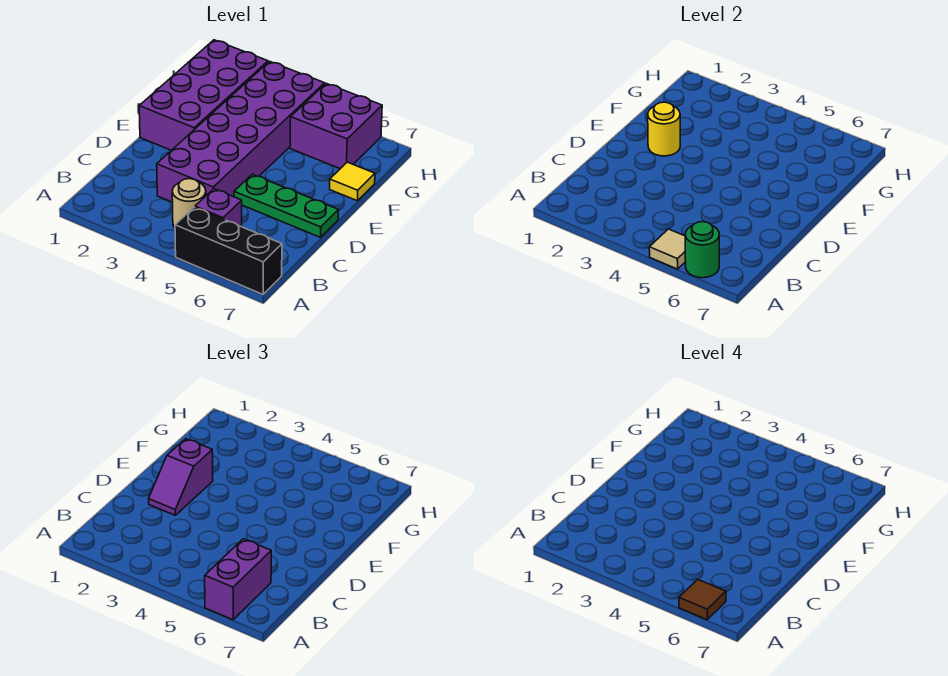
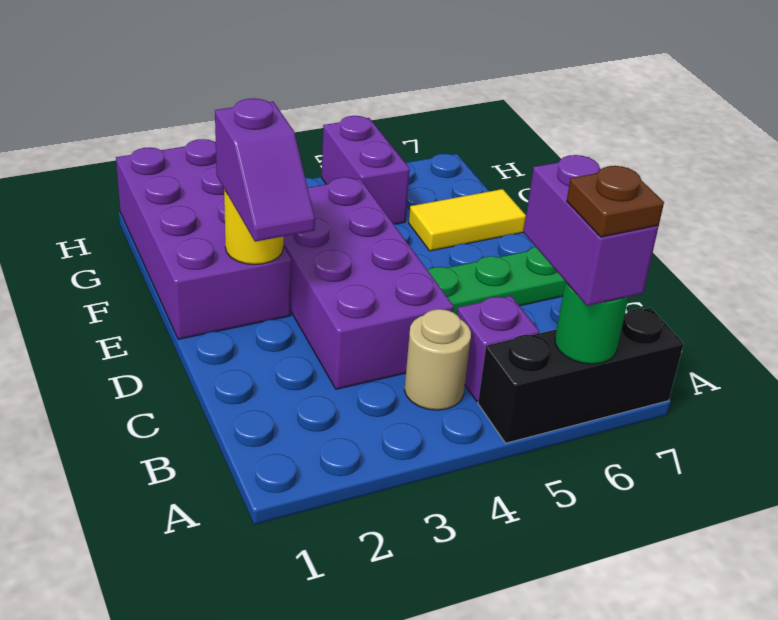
tan tile A5 level 2 -> none
brown tile A6 level 4 -> brown plate A6 level 4
purple brick C3:H4 level 1 -> purple brick C3:F4 level 1
yellow tile F7 level 1 -> yellow tile F6:F7 level 1
purple brick G5:H6 level 1 -> purple brick G5:H5 level 1

